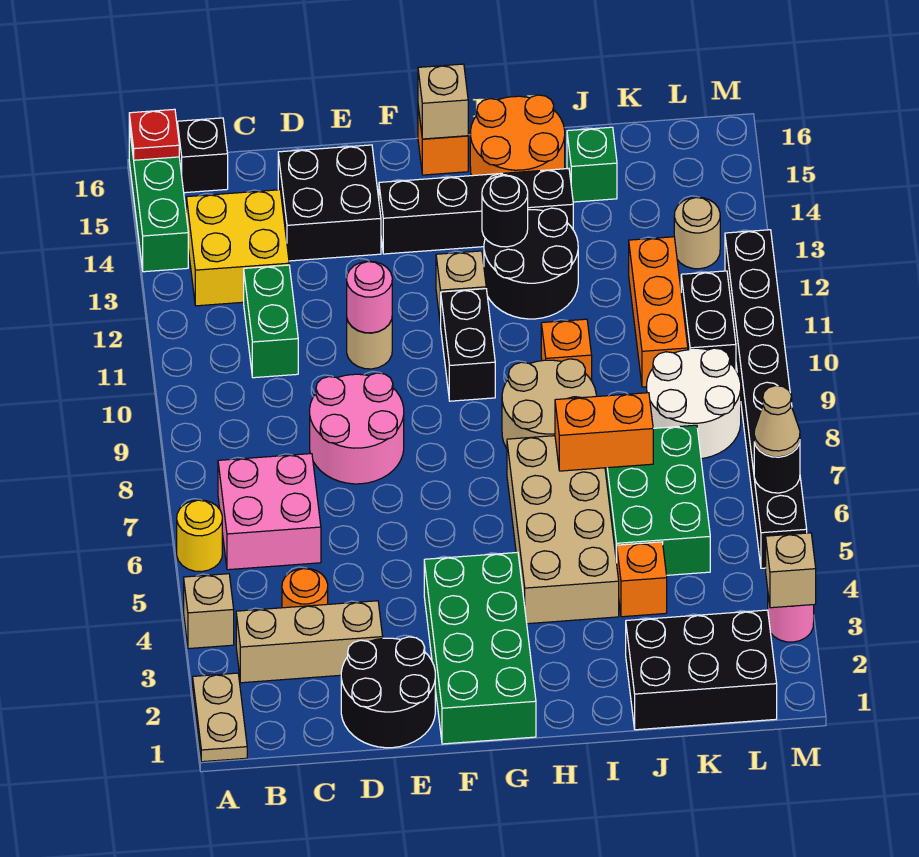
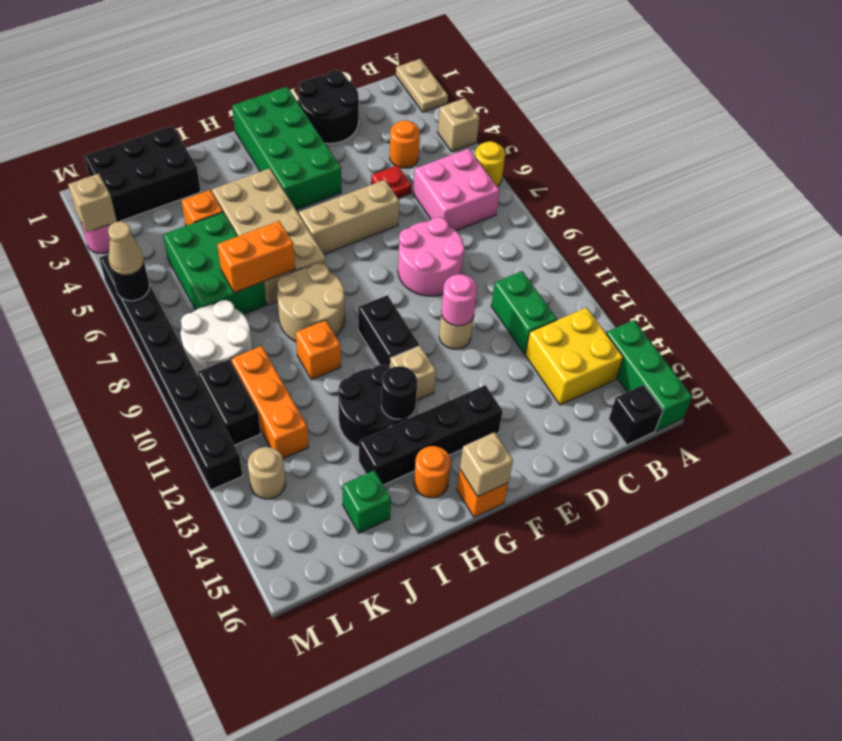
red plate A16 level 2 -> red plate D5 level 1
tan brick B3:D3 level 1 -> tan brick E6:G6 level 1
black brick D14:E15 level 1 -> none
orange round brick H15:I16 level 1 -> orange round brick H15 level 1

